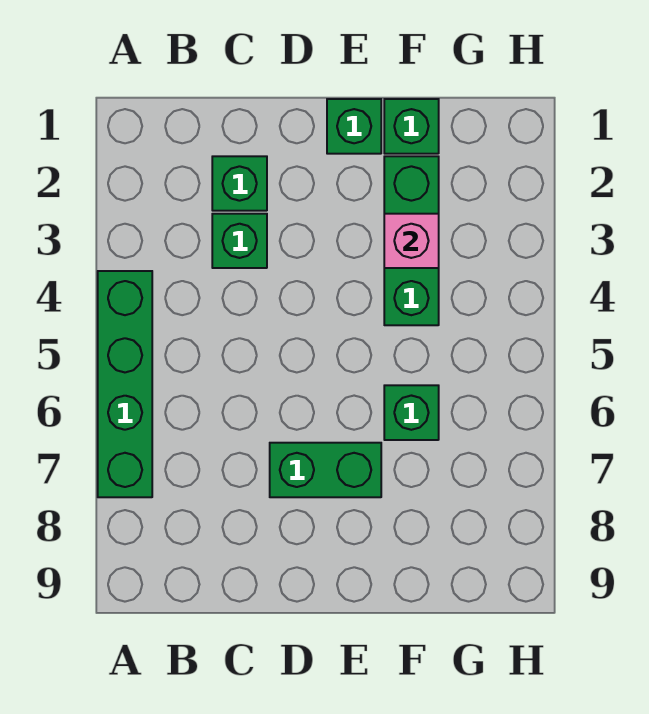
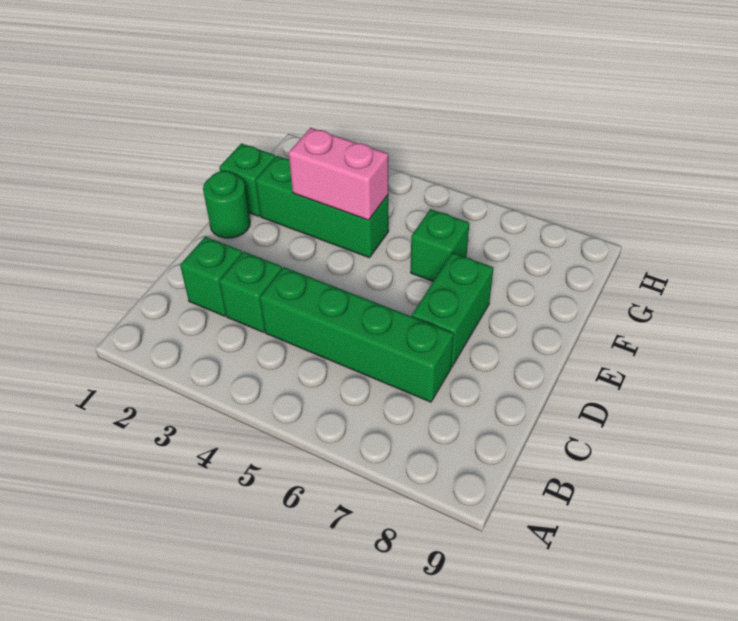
green brick A4:A7 level 1 -> green brick C4:C7 level 1
green brick E1 level 1 -> green round brick E1 level 1
pink brick F3 level 2 -> pink brick F3:F4 level 2

